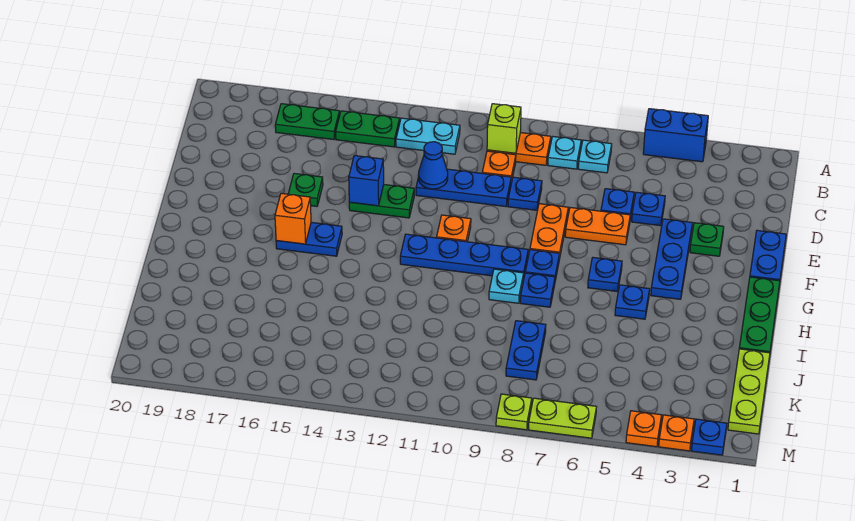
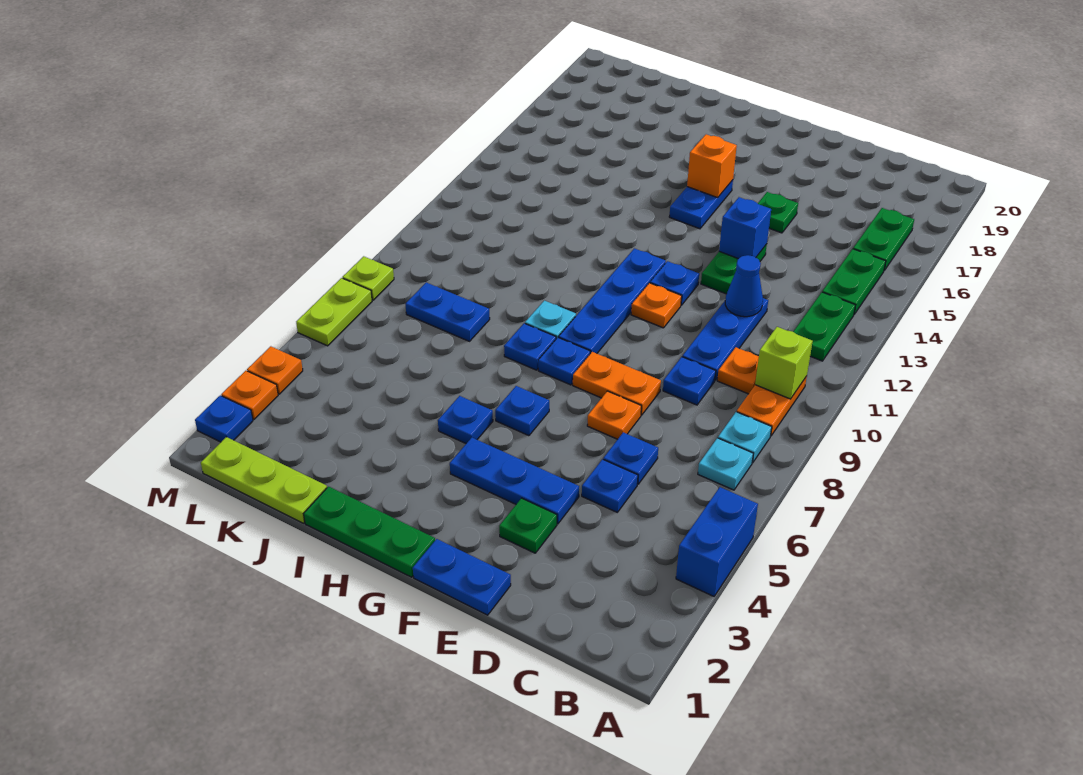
cyan plate B12:B13 level 1 -> green plate B12:B13 level 1
orange plate E6:E7 level 1 -> orange plate E7 level 1
none -> blue plate F12 level 1

